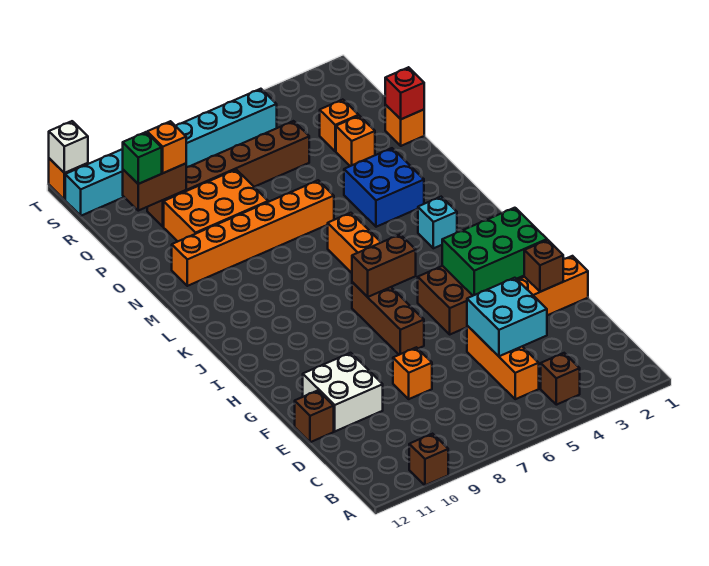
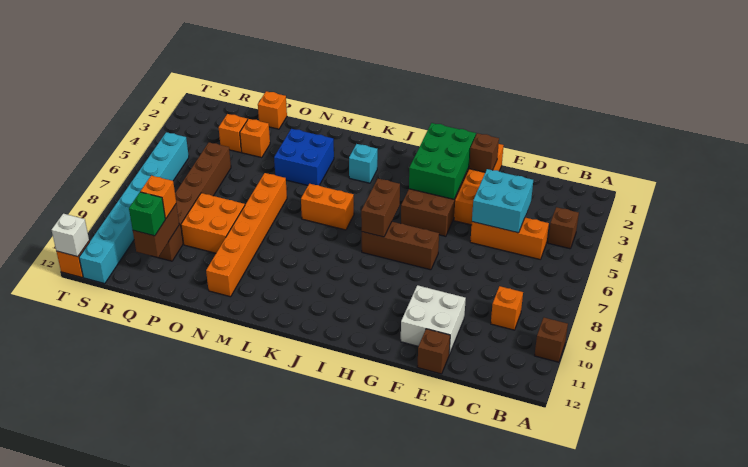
orange brick E8 level 1 -> orange brick C9 level 1
orange brick O8:P10 level 1 -> orange brick O8:P9 level 1
red brick P1 level 2 -> none

